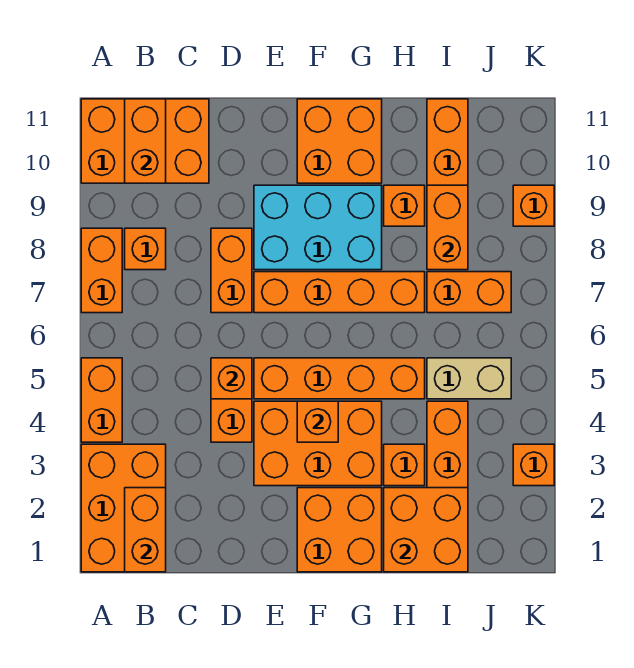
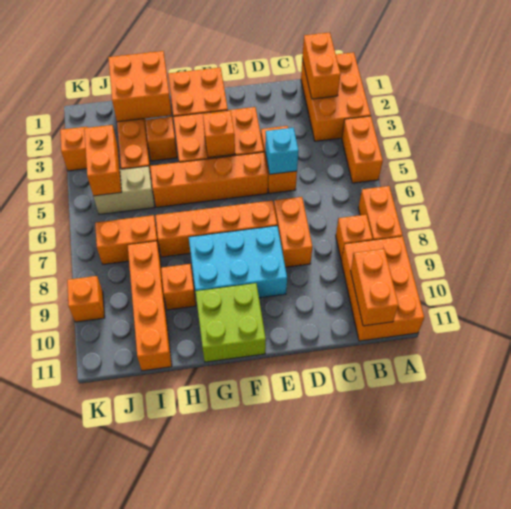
orange brick A10:C11 level 1 -> orange brick A9:B11 level 1
orange brick D5 level 2 -> cyan brick D5 level 2
orange brick F10:G11 level 1 -> lime brick F10:G11 level 1
orange brick I8:I9 level 2 -> orange brick J4:J5 level 2

